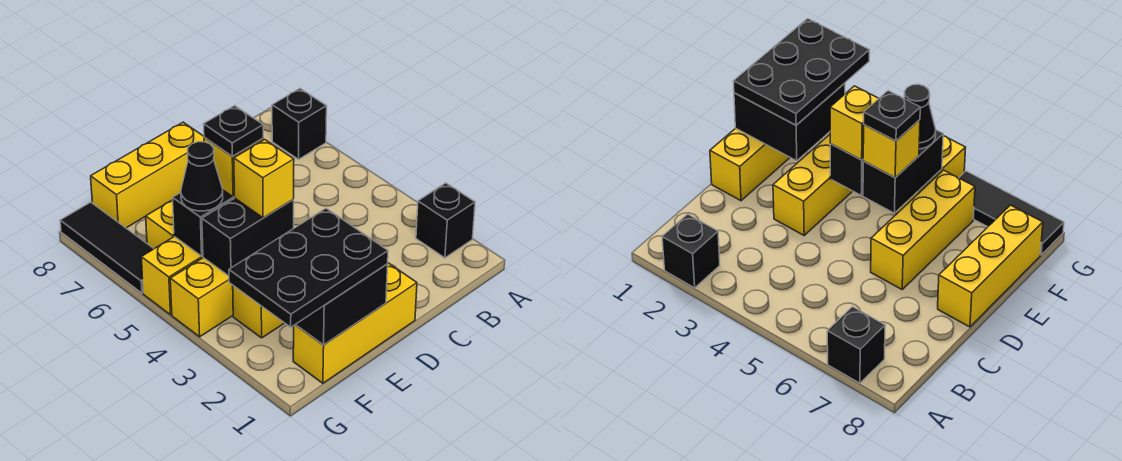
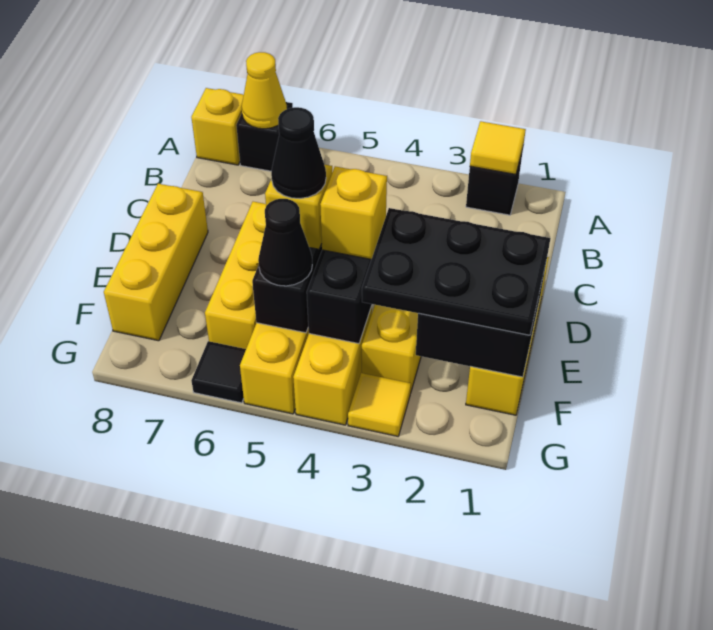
none -> yellow tile A2 level 2
none -> yellow cone A7 level 2
none -> yellow brick A8 level 1
black plate E1:G2 level 3 -> black plate E1:F3 level 3
black plate E5 level 4 -> black cone E5 level 4
none -> yellow tile G3 level 1
black tile G6:G8 level 1 -> black tile G6 level 1

